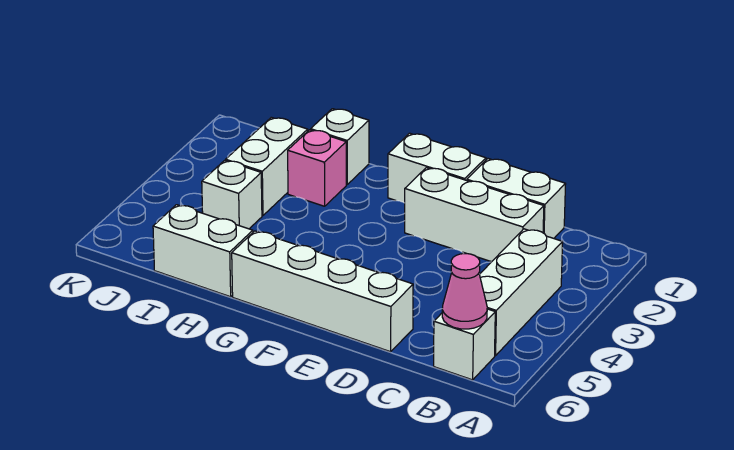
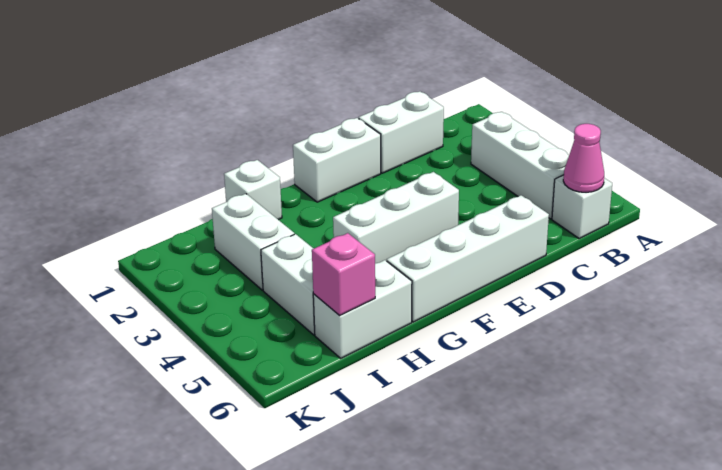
white brick C2:E2 level 1 -> white brick E4:G4 level 1
pink brick H2 level 1 -> pink brick I6 level 2
white brick I4 level 1 -> white brick I4:I5 level 1

